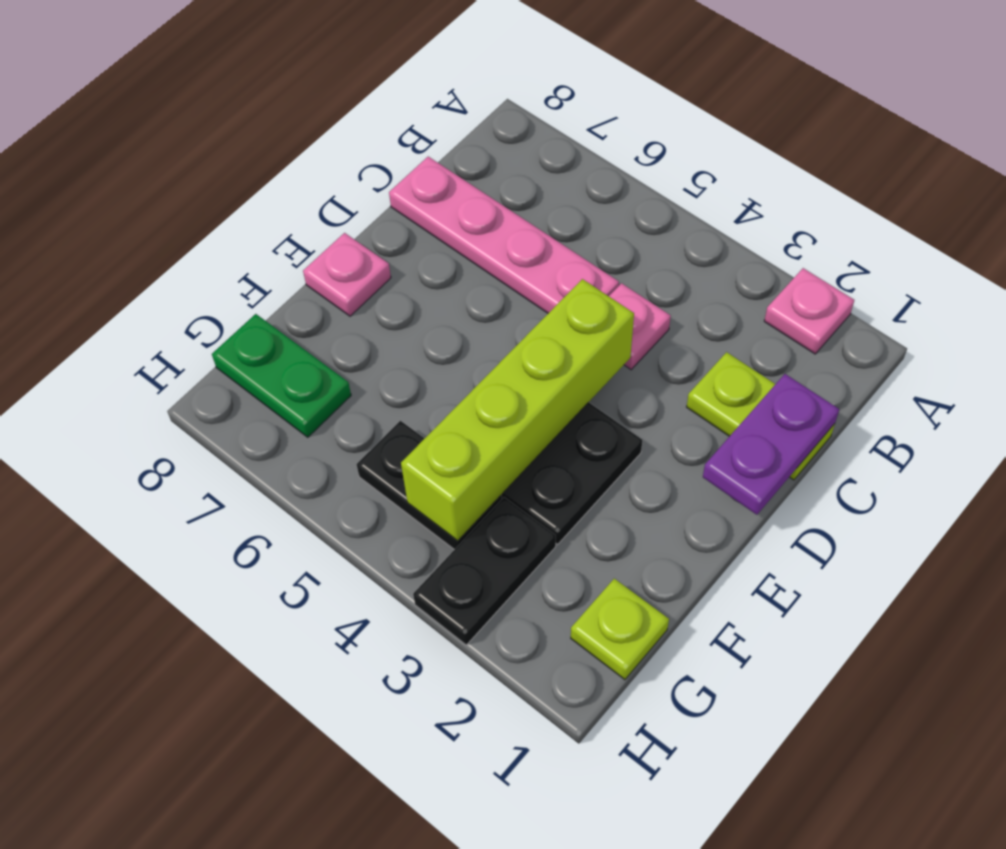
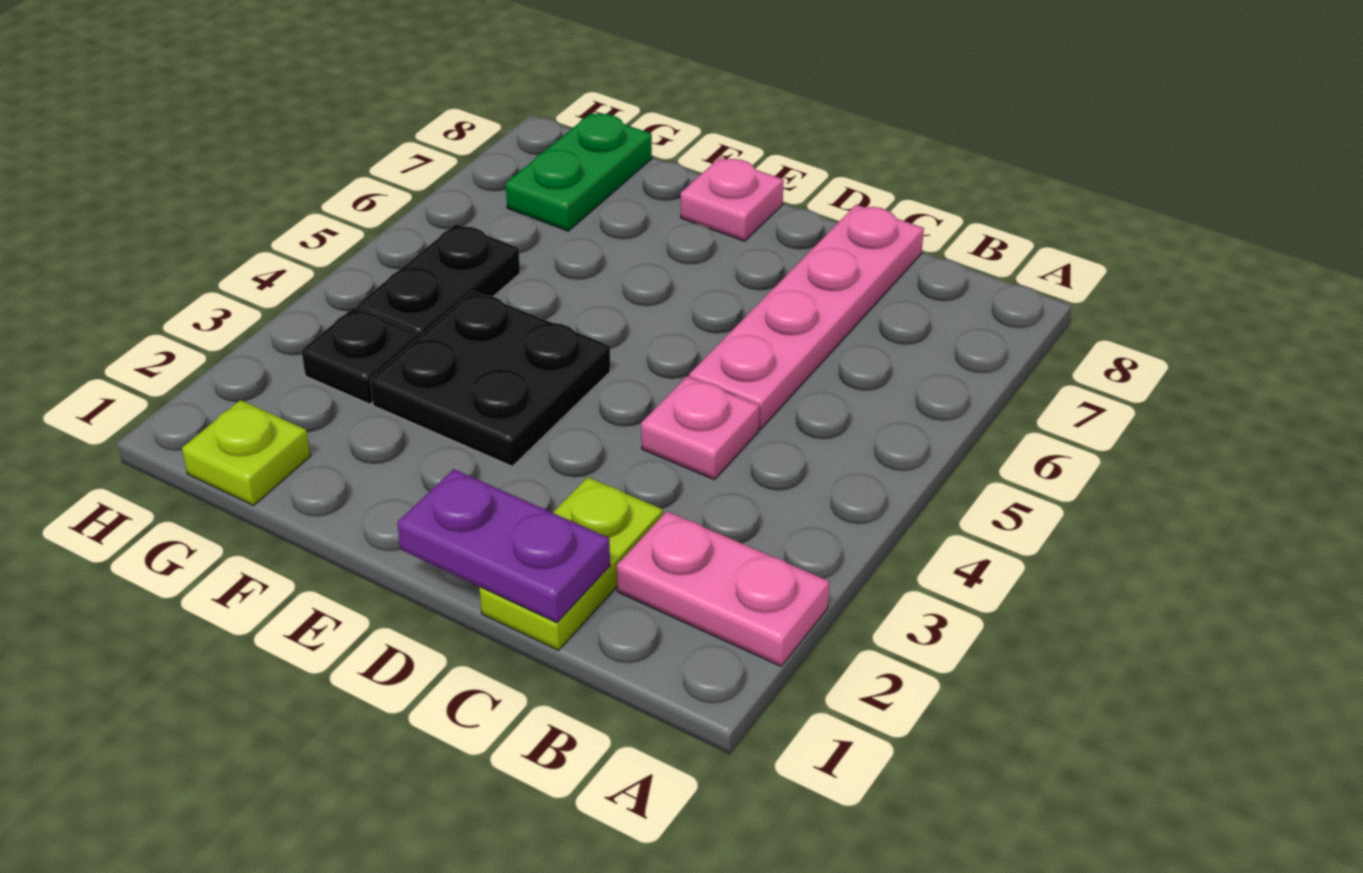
pink plate A2 level 1 -> pink plate A2:B2 level 1
lime brick D4:G4 level 2 -> none
black plate G3:H3 level 1 -> black plate G3 level 1

